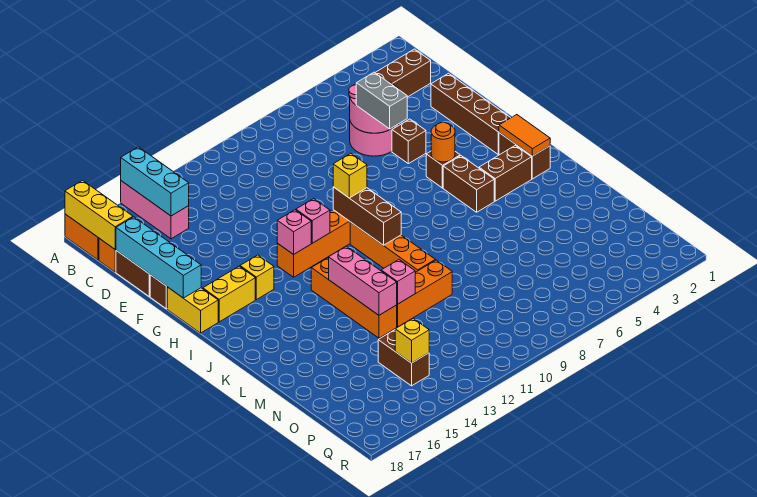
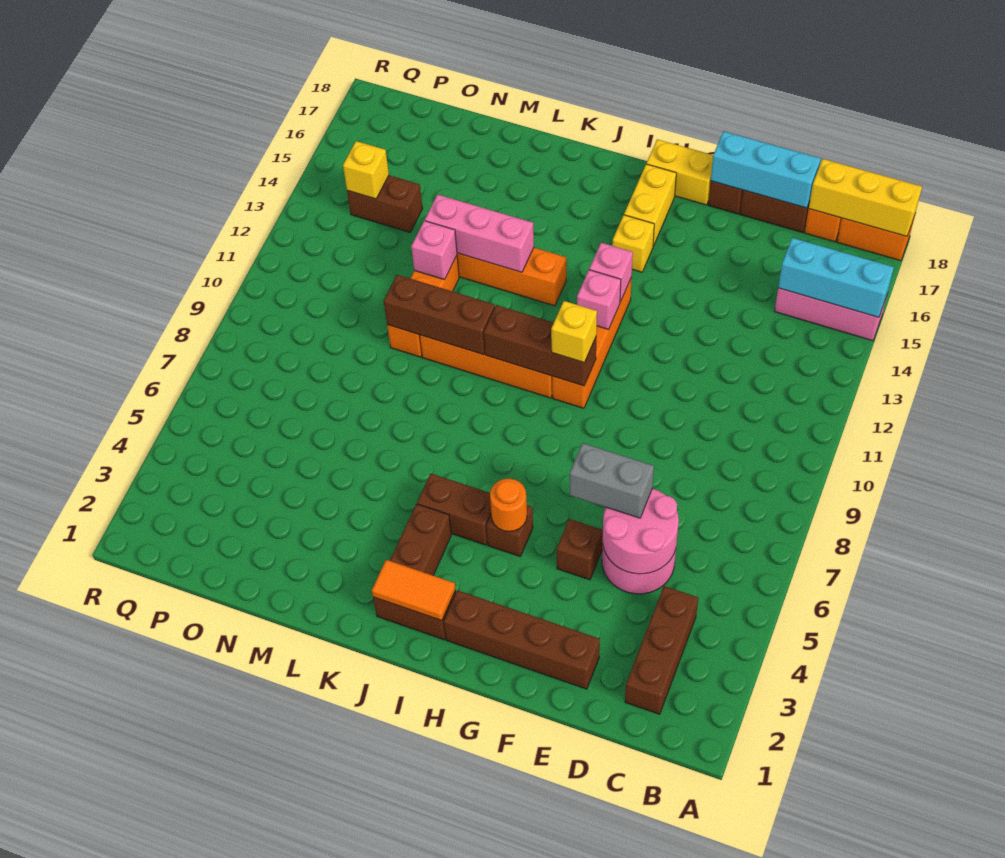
cyan brick D18:G18 level 2 -> cyan brick D18:F18 level 2
none -> brown brick K10:M10 level 2

